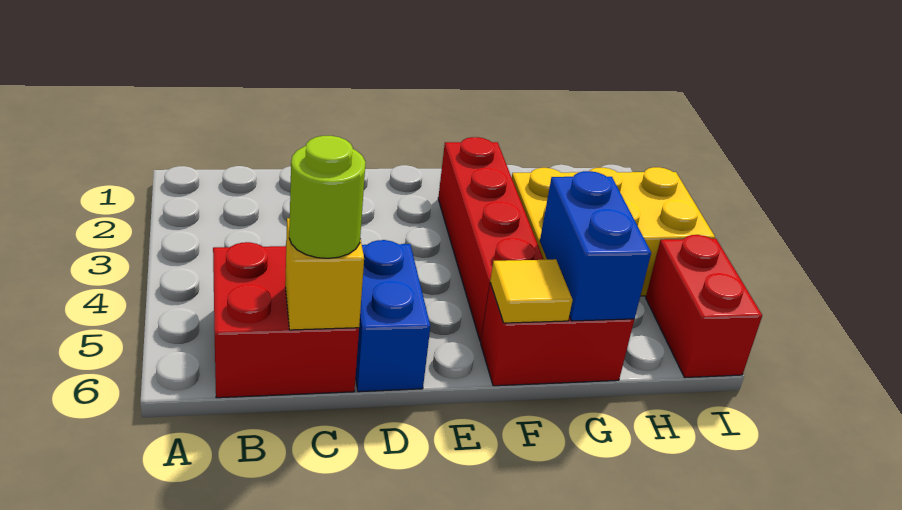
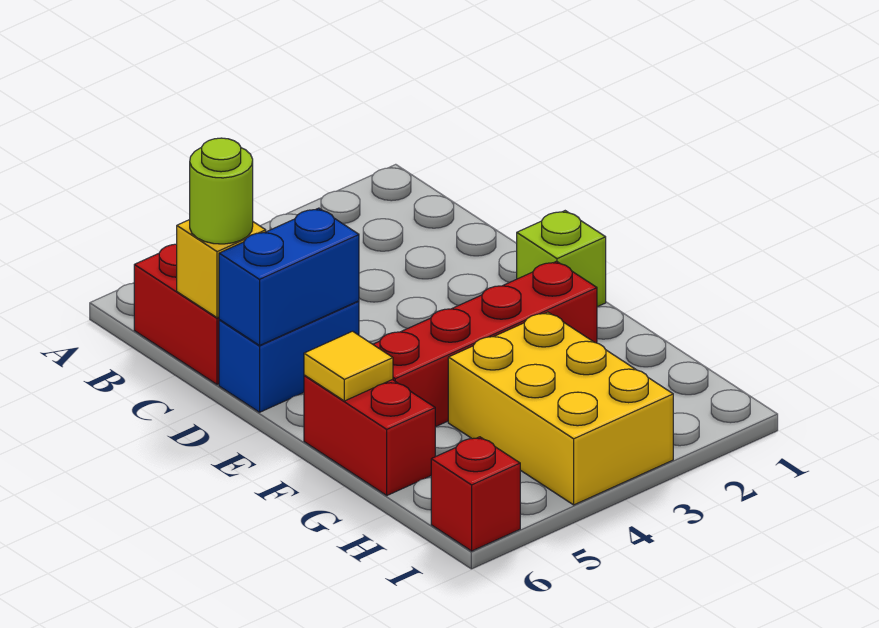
none -> lime brick E1 level 1
blue brick G5:G6 level 2 -> blue brick D5:D6 level 2
red brick I5:I6 level 1 -> red brick I6 level 1

